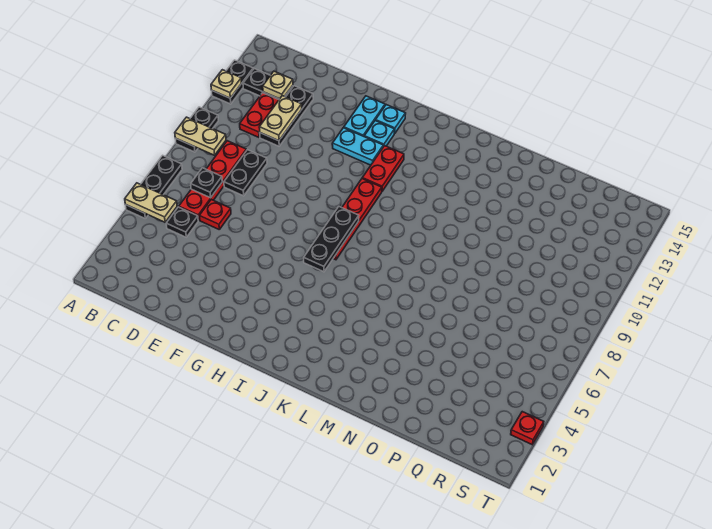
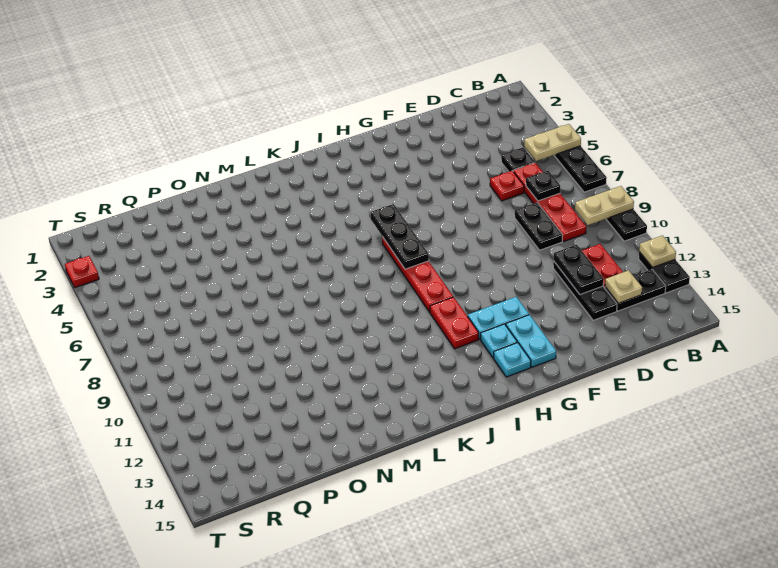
tan plate D11:D12 level 2 -> black plate D11:D12 level 2

